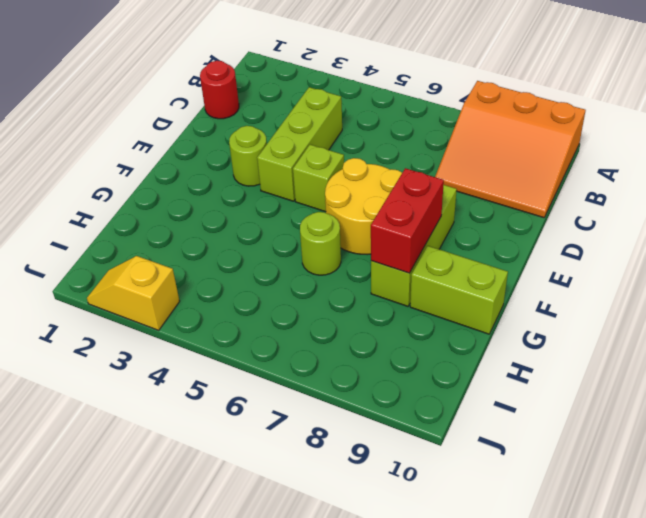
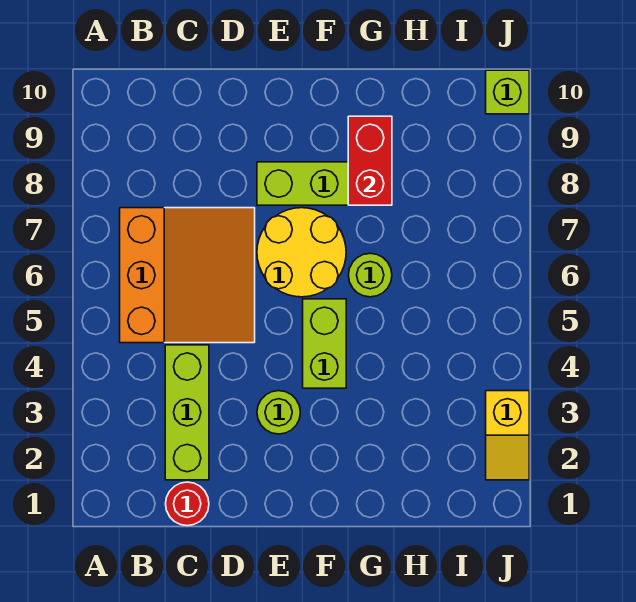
orange slope A8:C10 level 1 top A -> orange slope B5:D7 level 1 top B
lime brick C4:E4 level 1 -> lime brick C2:C4 level 1
lime brick E5 level 1 -> lime brick J10 level 1
red brick F8:G8 level 2 -> red brick G8:G9 level 2
lime brick G9:G10 level 1 -> lime brick F4:F5 level 1

